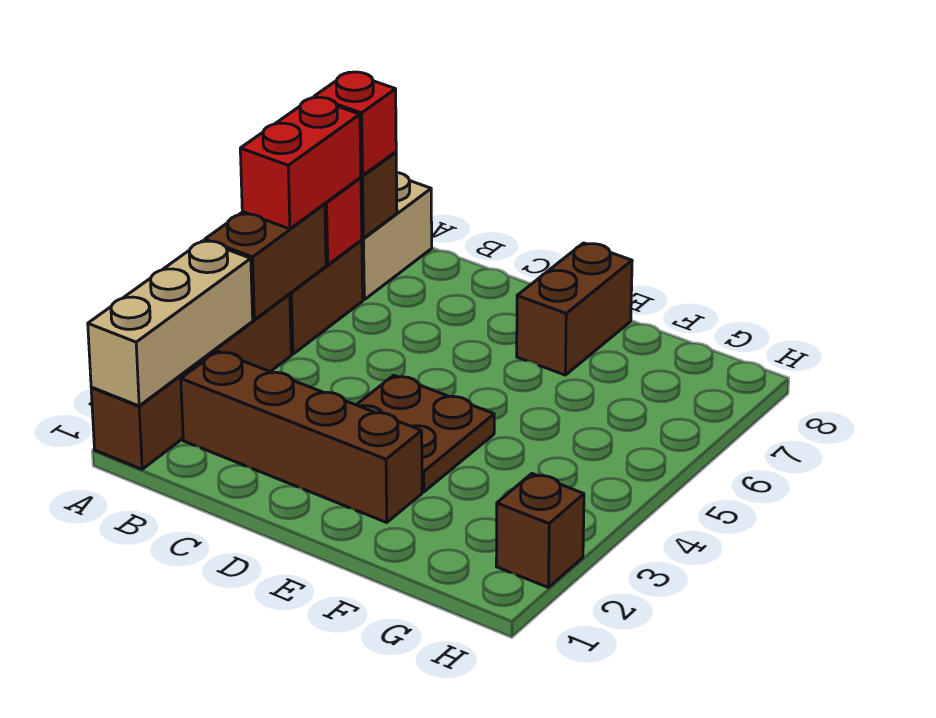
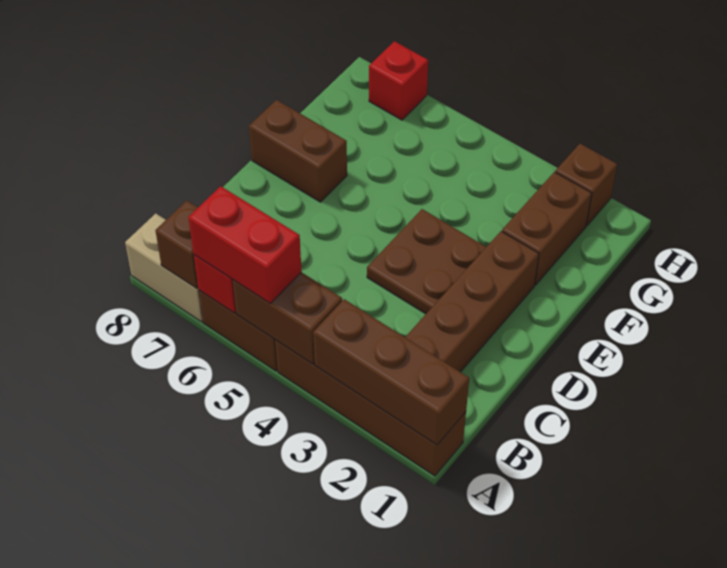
tan brick A1:A3 level 2 -> brown brick A1:A3 level 2
red brick A7 level 3 -> red brick H7 level 1
none -> brown brick F2:G2 level 1

